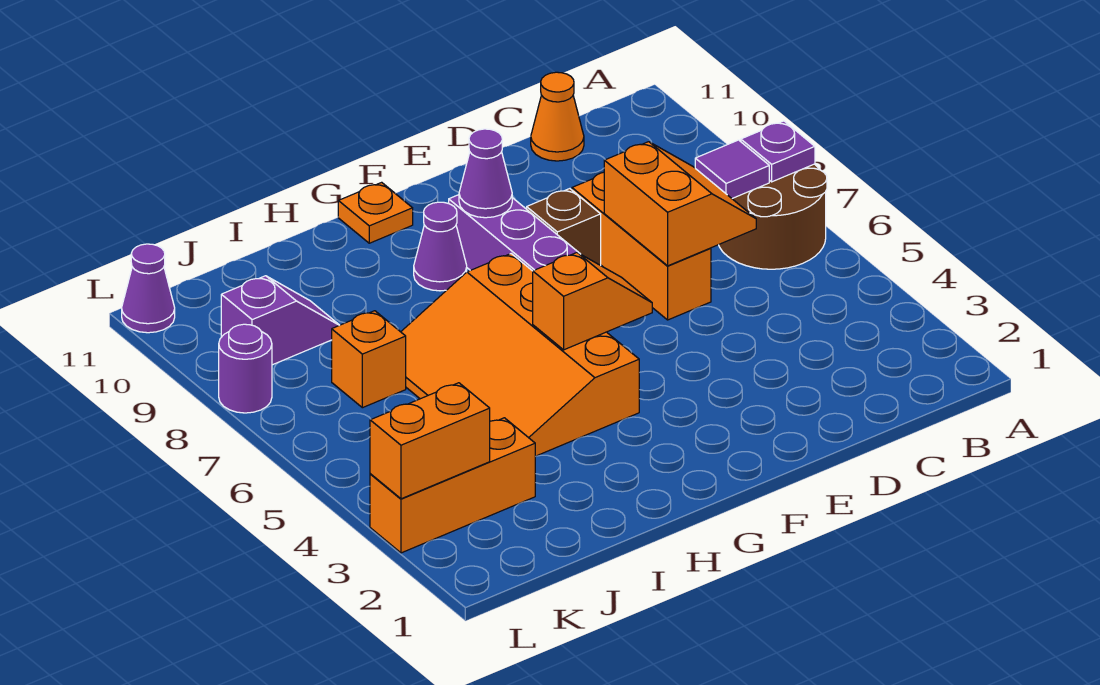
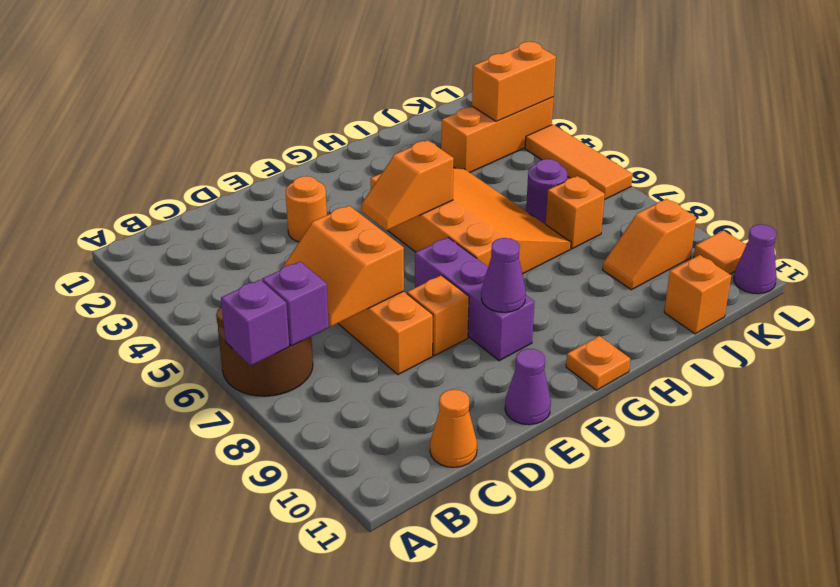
purple plate A7 level 2 -> purple brick A7 level 2
purple tile B7 level 2 -> purple brick B7 level 2
none -> orange round brick E3 level 1
brown brick E8 level 1 -> orange brick E8 level 1
purple cone G9 level 1 -> purple cone E11 level 1
purple slope J9:K9 level 1 top K -> orange slope J9:K9 level 1 top K
none -> orange brick J11 level 1
none -> orange tile L4:L6 level 1
purple round brick L8 level 1 -> purple round brick J6 level 1
none -> orange tile L10 level 1

